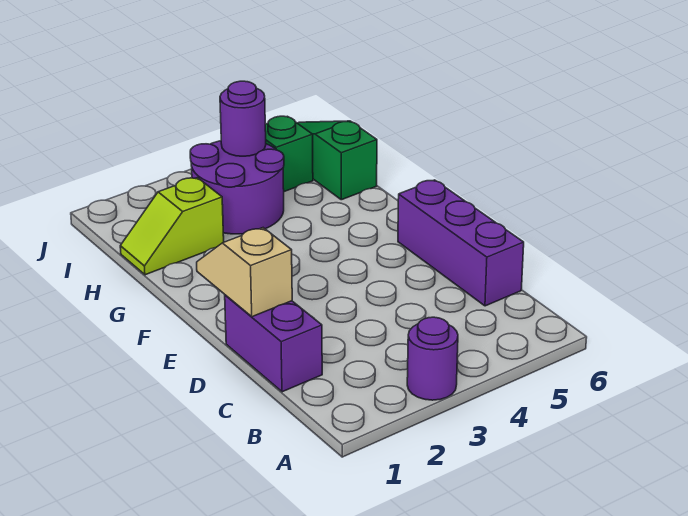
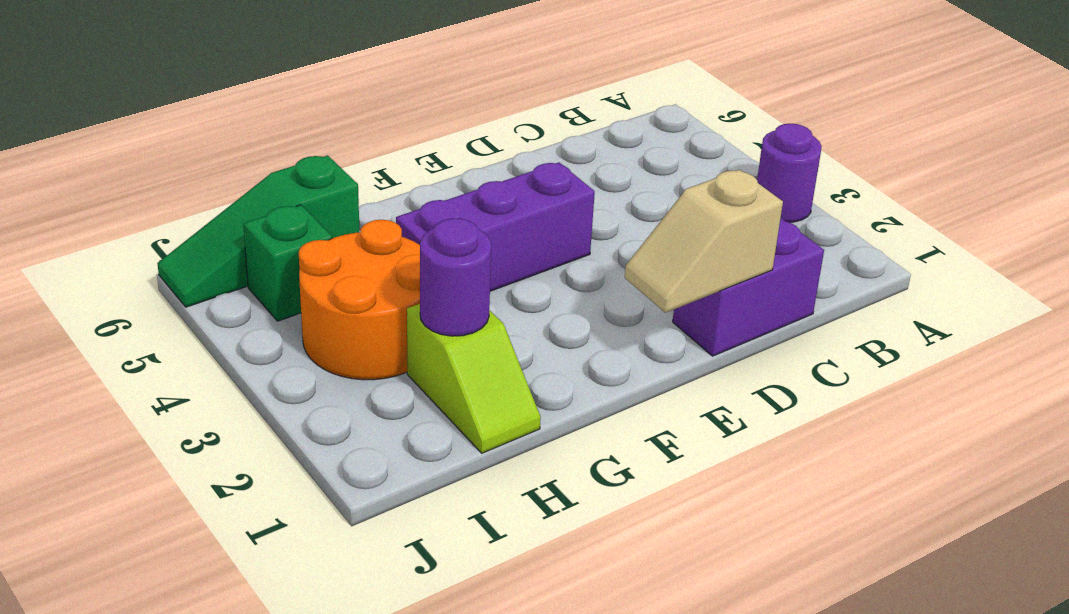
purple brick C6:E6 level 1 -> purple brick E4:G4 level 1
purple round brick H3:I4 level 1 -> orange round brick H3:I4 level 1
purple round brick I4 level 2 -> purple round brick H2 level 2

